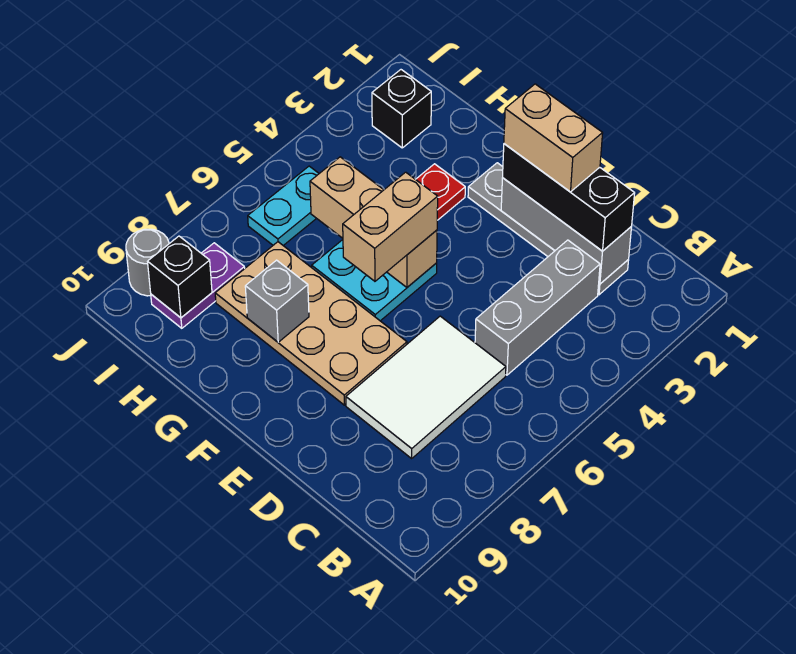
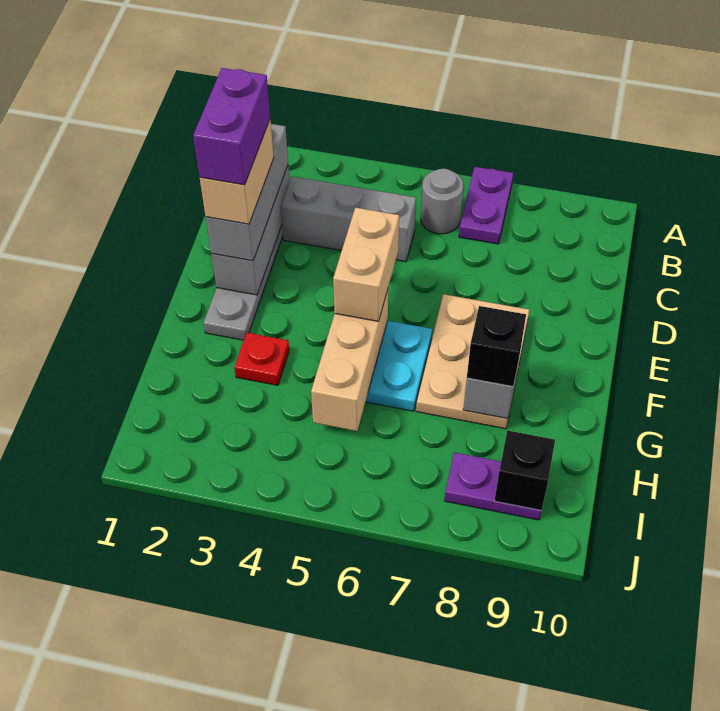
none -> purple plate A7:B7 level 1
black brick C2:E2 level 3 -> grey brick C2:E2 level 3
white tile C6:D8 level 1 -> none
none -> purple brick D2:E2 level 5
tan plate E7:H8 level 1 -> tan plate E7:G8 level 1
tan brick F5:F6 level 3 -> tan brick E5:F5 level 3
black brick I2 level 1 -> black brick G8 level 3
cyan plate I5:I6 level 1 -> none
grey round brick J9 level 1 -> grey round brick B6 level 1

